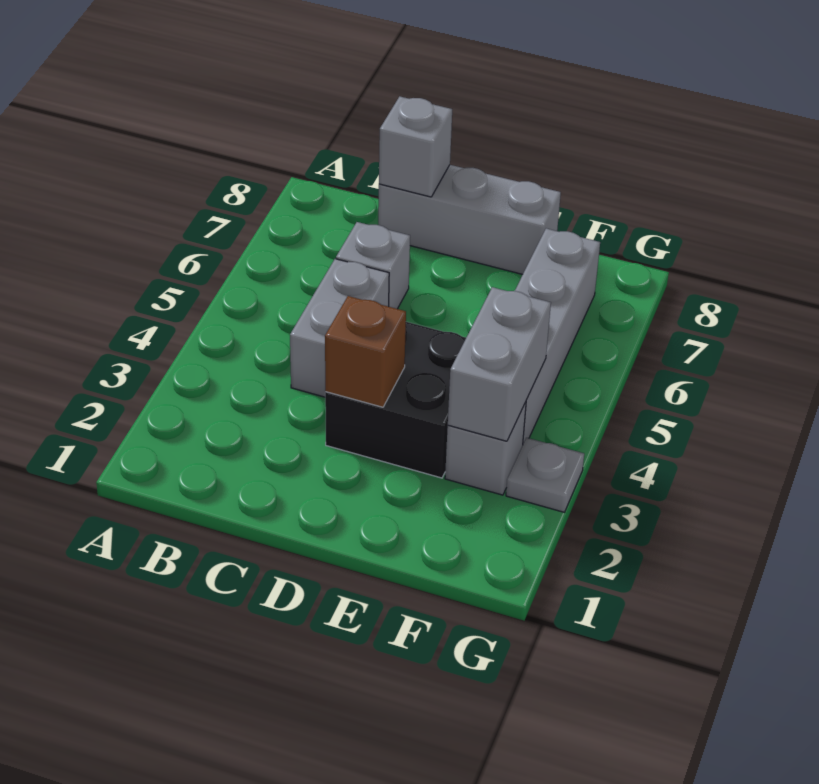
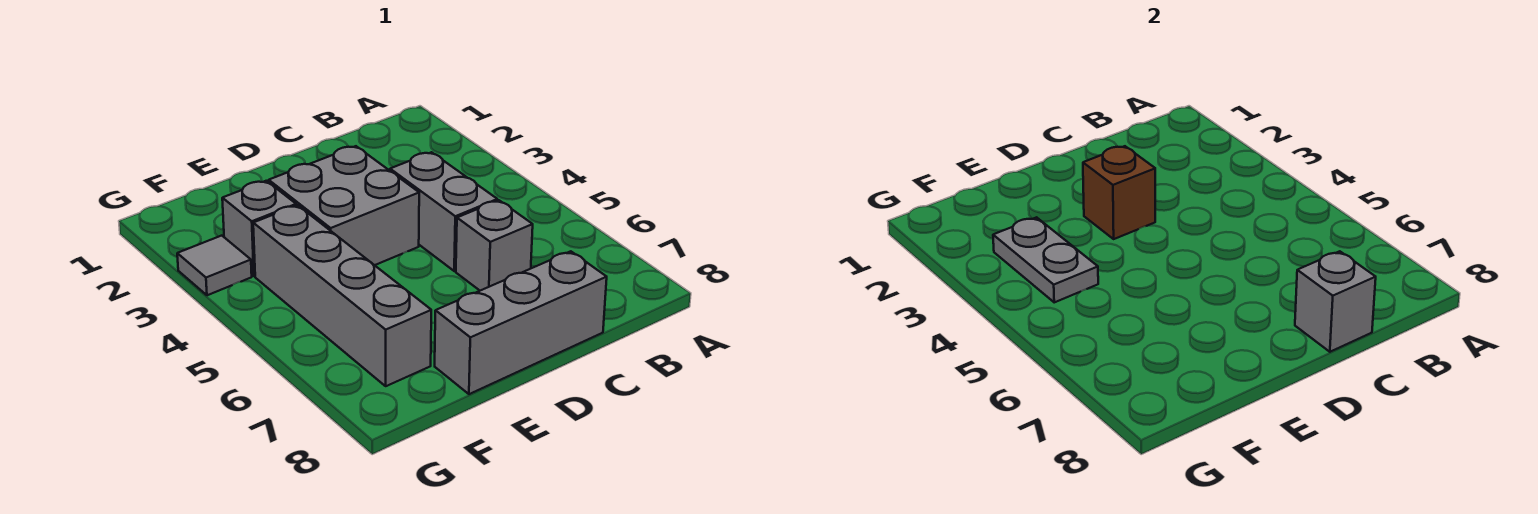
black brick D3:E4 level 1 -> grey brick D3:E4 level 1
grey brick F3:F4 level 2 -> grey plate F3:F4 level 2
grey plate G3 level 1 -> grey tile G3 level 1

